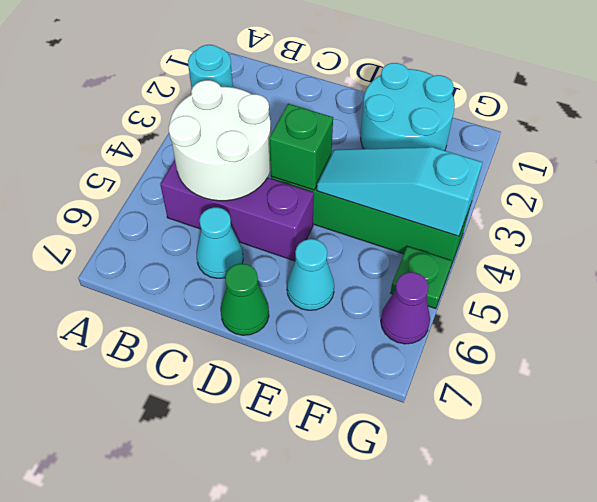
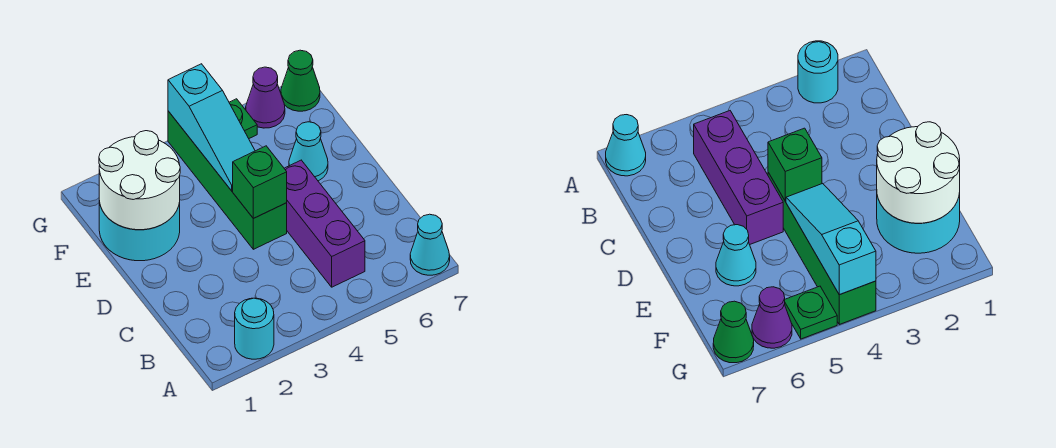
white round brick B4:C5 level 2 -> white round brick E1:F2 level 2
cyan cone C6 level 1 -> cyan cone A7 level 1
green cone D7 level 1 -> green cone G7 level 1

